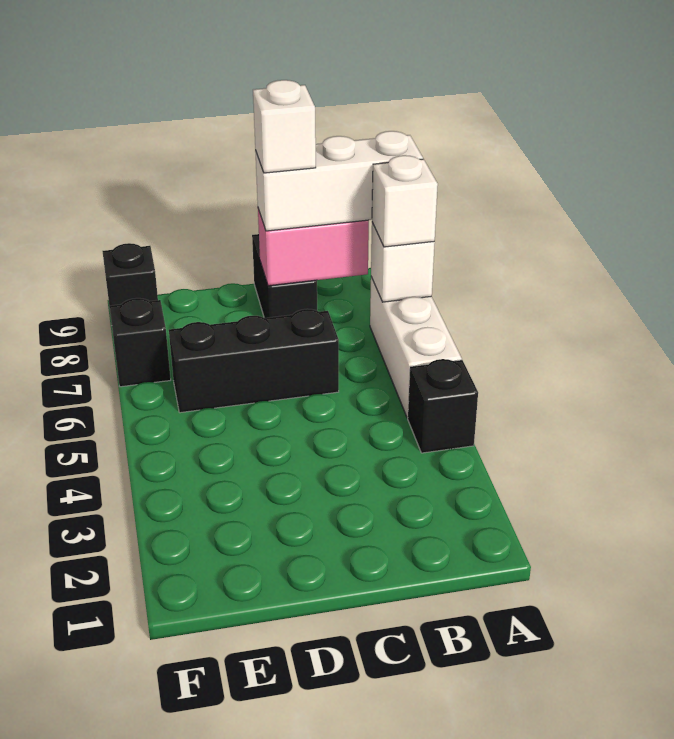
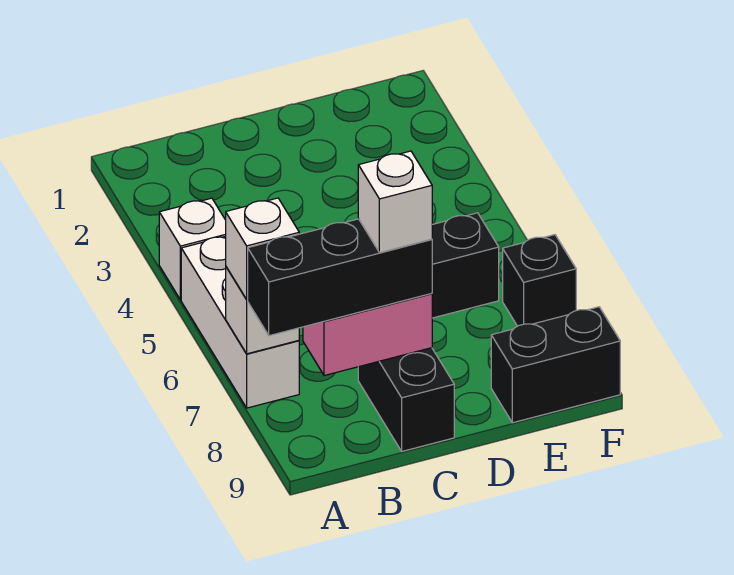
black brick A4 level 1 -> white brick A4 level 1
white brick A8:C8 level 3 -> black brick A8:C8 level 3
black brick F9 level 1 -> black brick E9:F9 level 1

